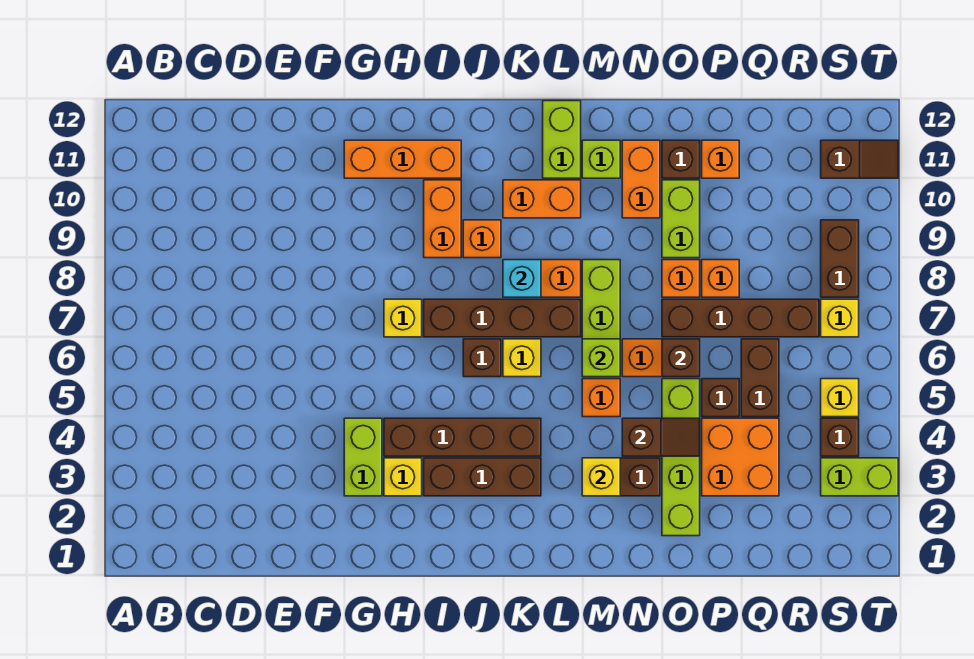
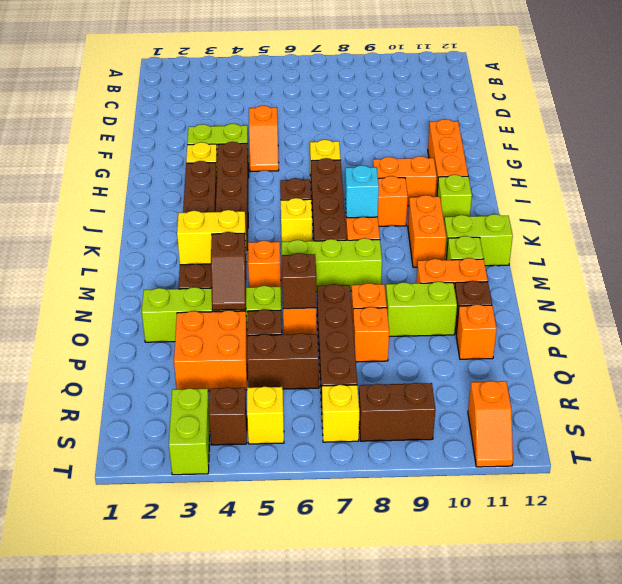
none -> orange slope F5:G5 level 1 top F
yellow brick M3 level 2 -> yellow brick M3:M4 level 2
lime brick M6 level 2 -> lime brick J11 level 1
brown slope S11:T11 level 1 top S -> orange slope S11:T11 level 1 top S

